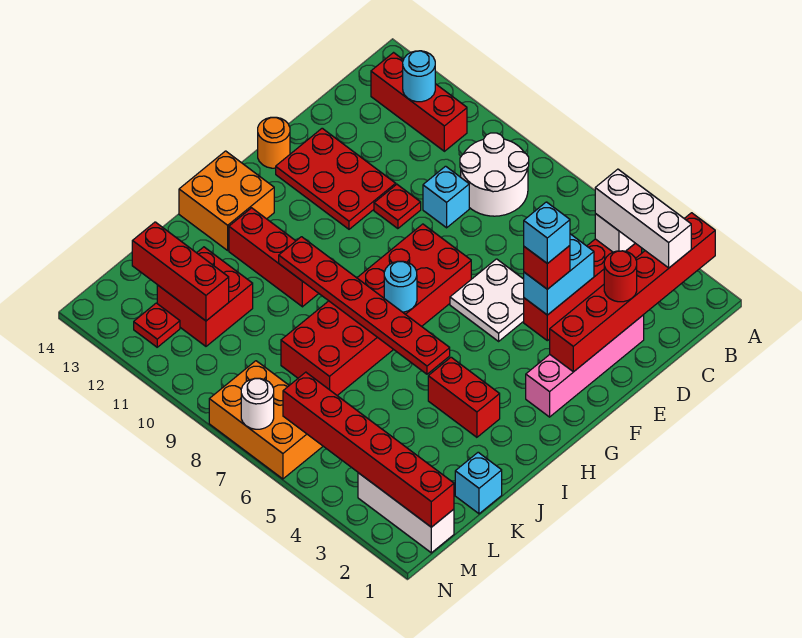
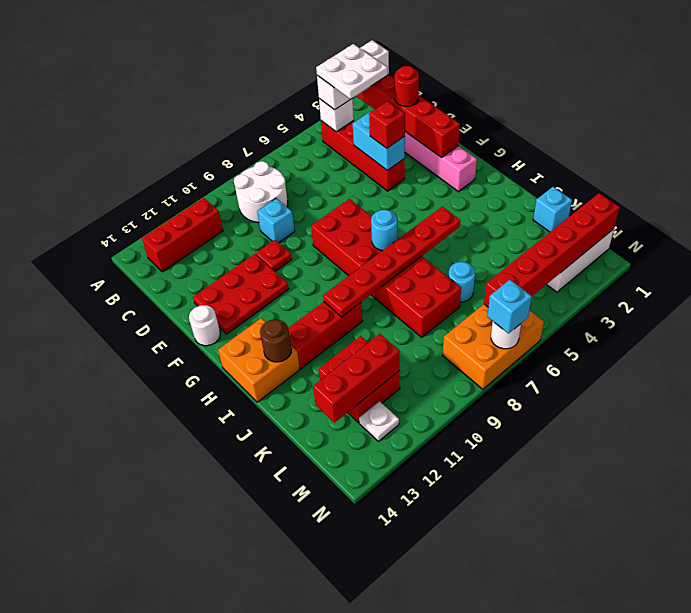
cyan round brick B12 level 2 -> cyan round brick K6 level 1
cyan brick E4 level 4 -> cyan brick N7 level 3
white plate E5:F6 level 1 -> white plate B3:C4 level 4
orange round brick F14 level 1 -> white round brick F14 level 1
red brick I3:I4 level 1 -> none
none -> brown round brick I13 level 2
red plate M12 level 1 -> white plate M12 level 1

